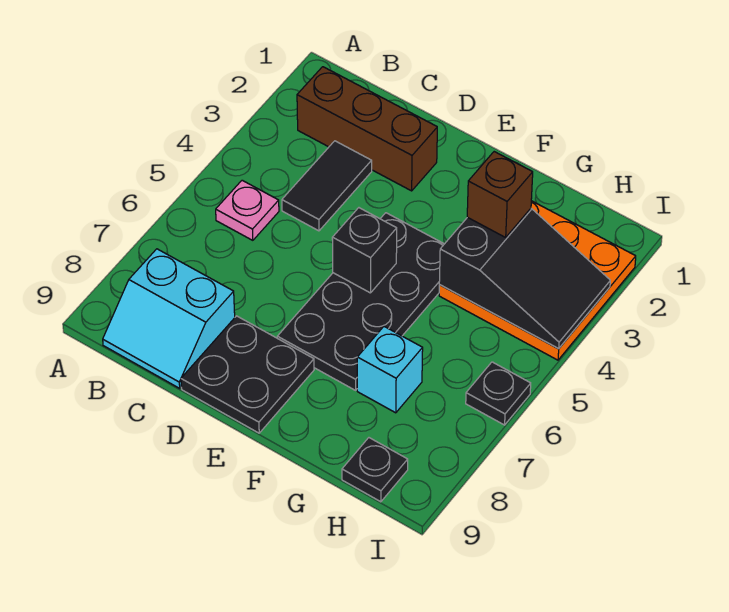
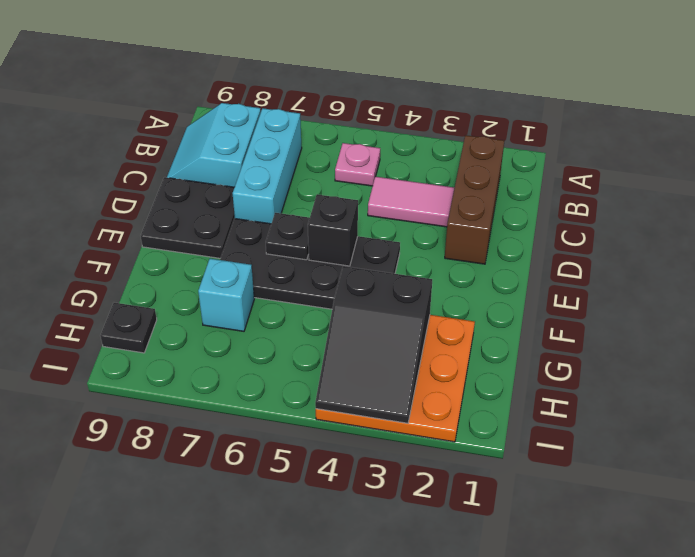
none -> cyan brick B7:D7 level 1
black tile C3:C4 level 1 -> pink tile C3:C4 level 1
brown brick G3 level 3 -> none
black plate I6 level 1 -> black plate E6 level 2

